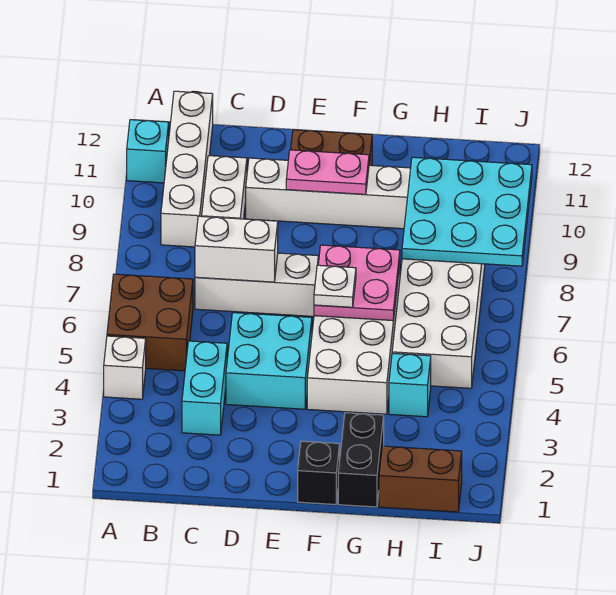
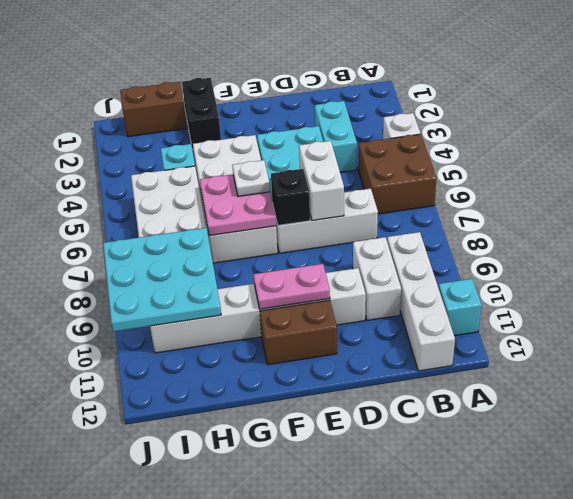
white brick C7:D7 level 2 -> white brick D6:D7 level 2
black brick F1 level 1 -> black brick E7 level 2

